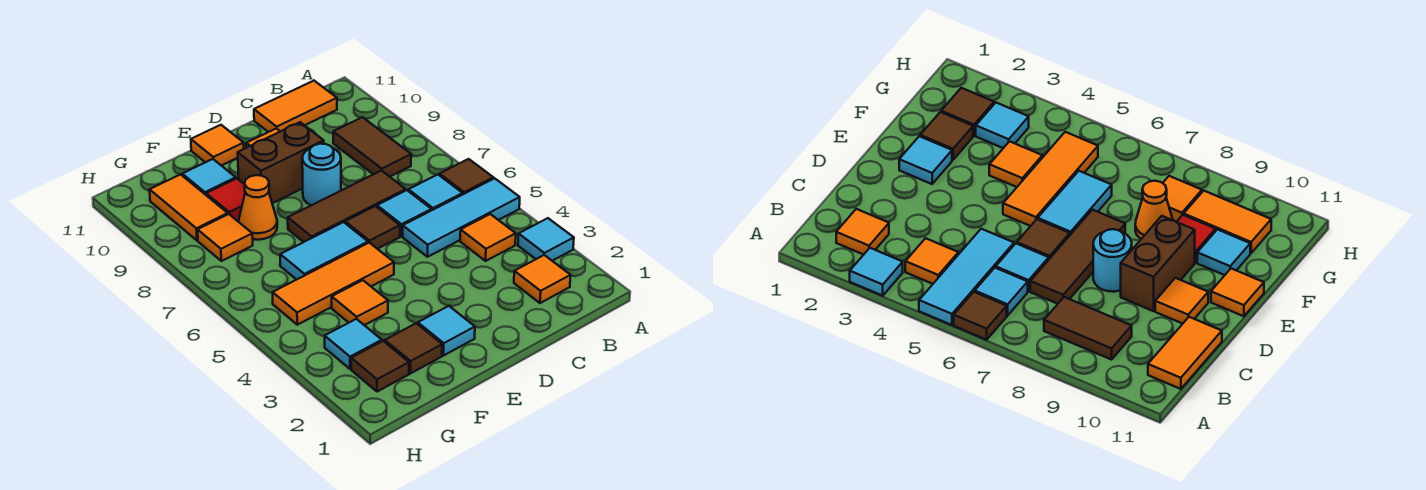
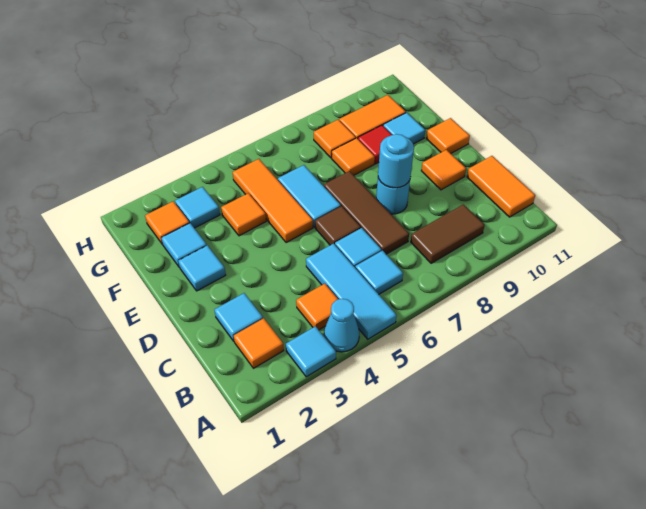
none -> cyan cone A4 level 1
brown tile A6 level 1 -> none
none -> cyan tile C2 level 1
none -> cyan round brick D8 level 2
brown brick D9:E9 level 1 -> none
brown tile F2 level 1 -> cyan tile F2 level 1
orange cone F8 level 1 -> orange tile F8 level 1
brown tile G2 level 1 -> orange tile G2 level 1

